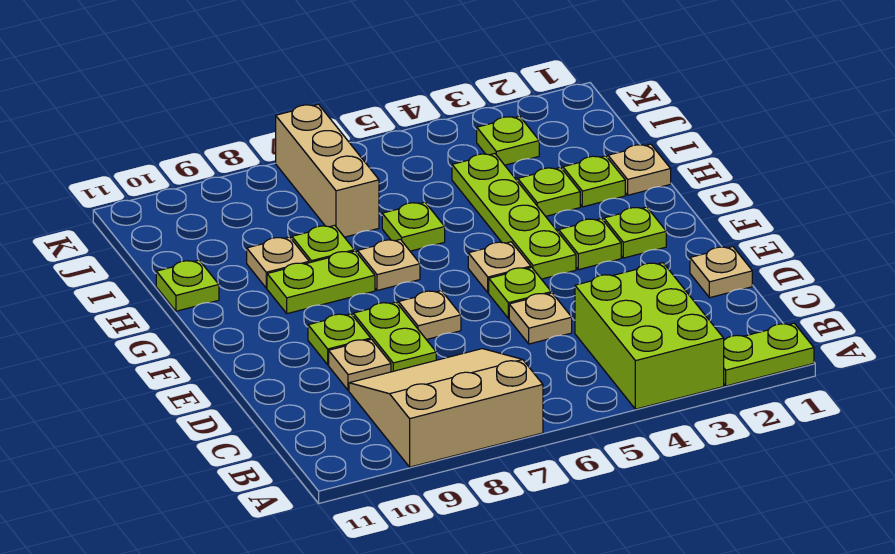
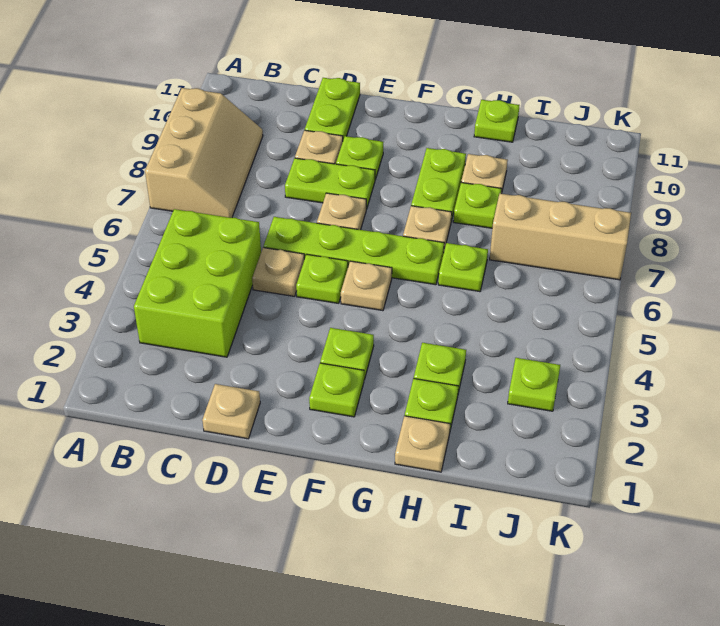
lime plate A1:A2 level 1 -> lime plate D10:D11 level 1
lime brick A3:C4 level 1 -> lime brick B3:C5 level 1
tan slope A7:C9 level 1 top A -> tan slope A7:B9 level 1 top A
lime plate F4:I4 level 1 -> lime plate D6:G6 level 1

